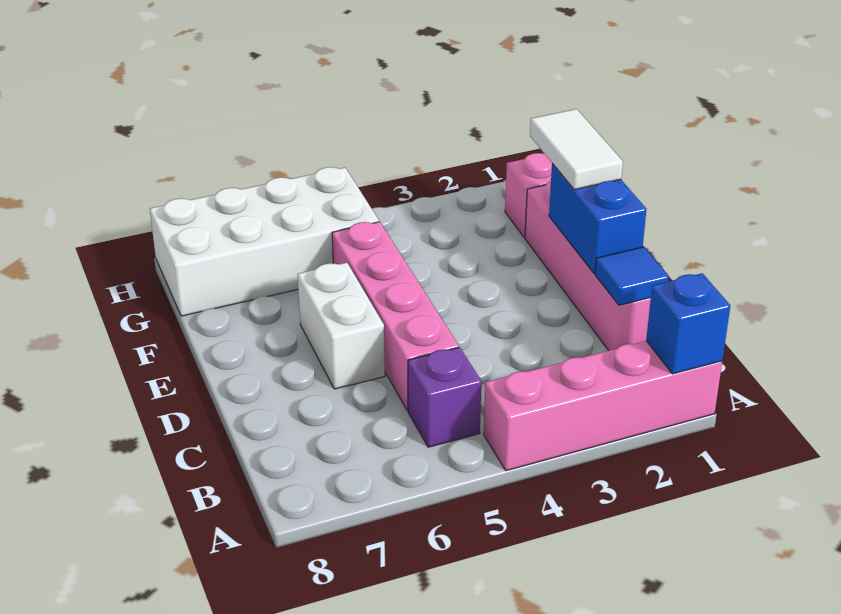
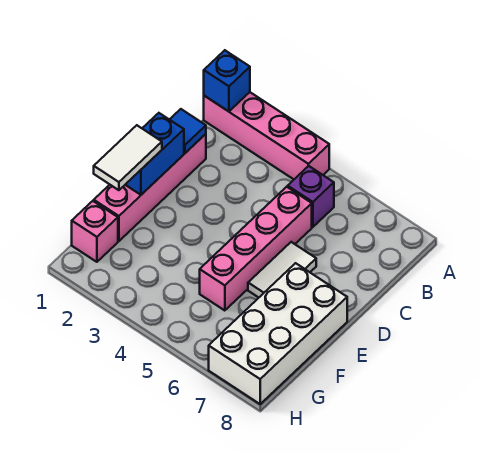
white brick D6:E6 level 1 -> white tile D6:E6 level 1
white brick G5:H8 level 1 -> white brick E7:H8 level 1

